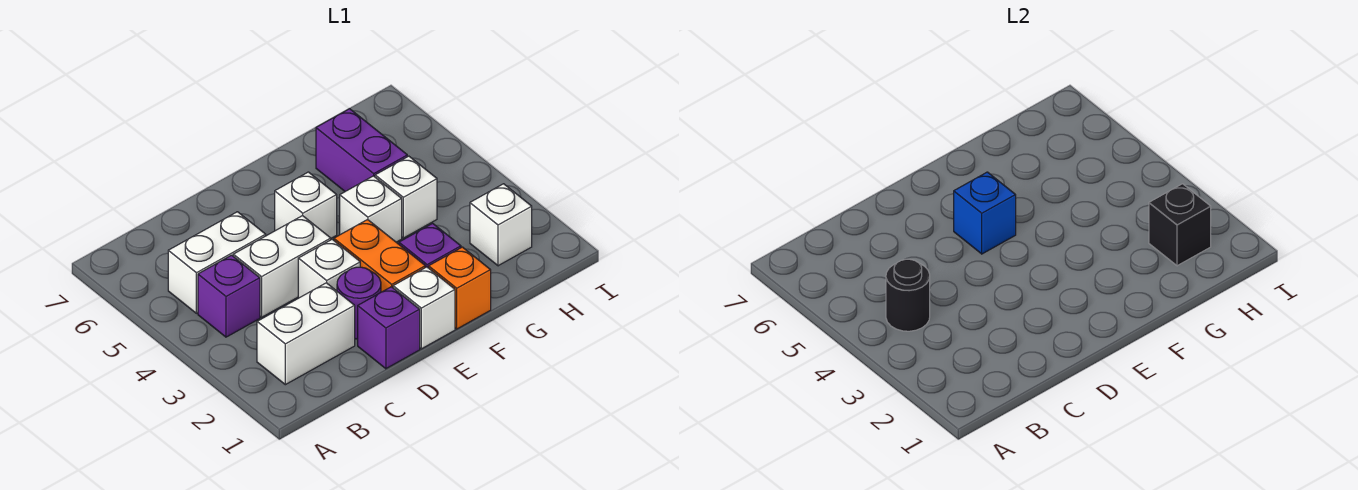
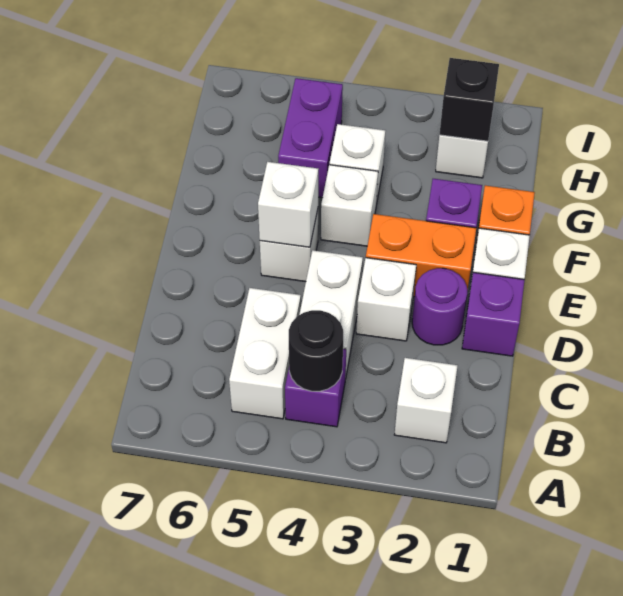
white brick B2:C2 level 1 -> white brick B2 level 1
blue brick E5 level 2 -> white brick E5 level 2
purple brick G5:G6 level 1 -> purple brick G5:H5 level 1

